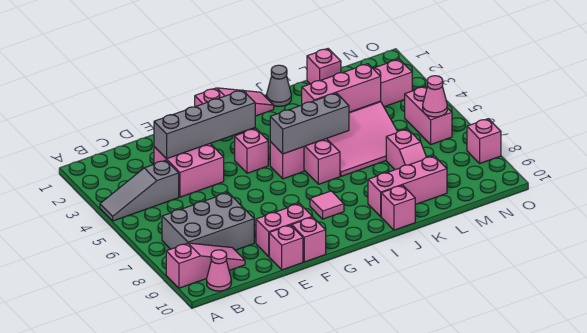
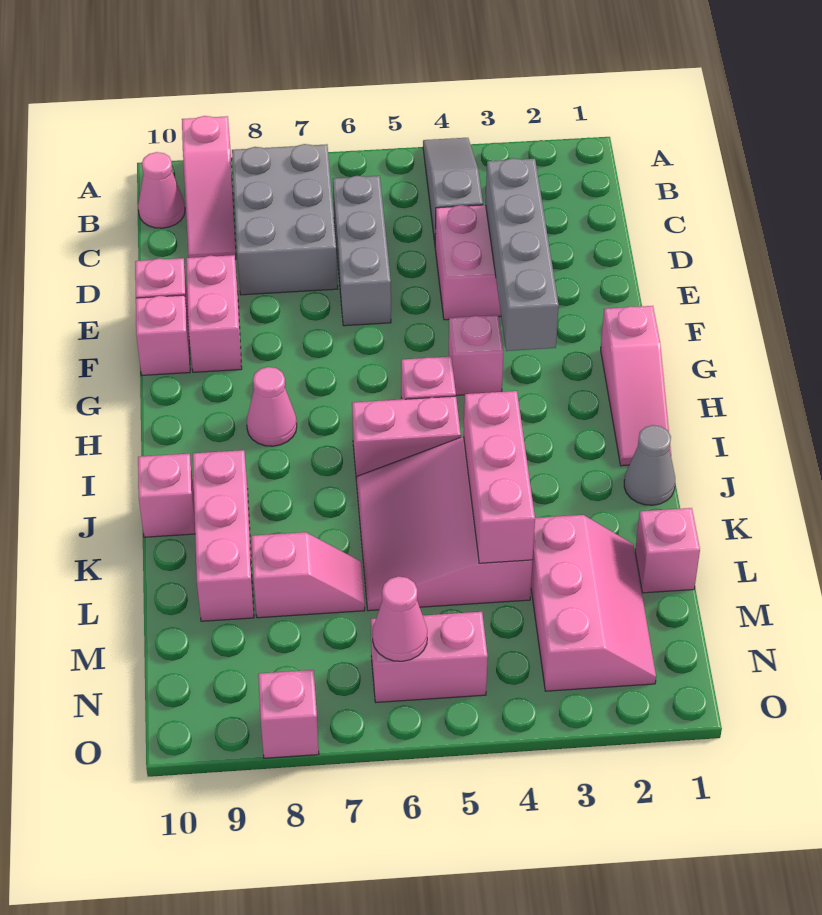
grey brick H5:J5 level 2 -> grey brick C6:E6 level 1
pink tile H8 level 1 -> pink cone H8 level 1
pink slope L7:L8 level 1 top 7 -> pink slope L7:L8 level 1 top 8

